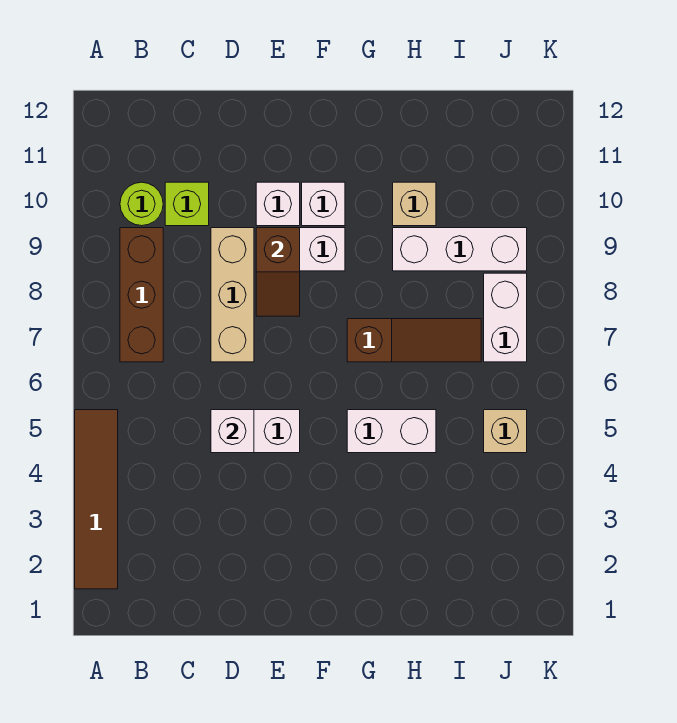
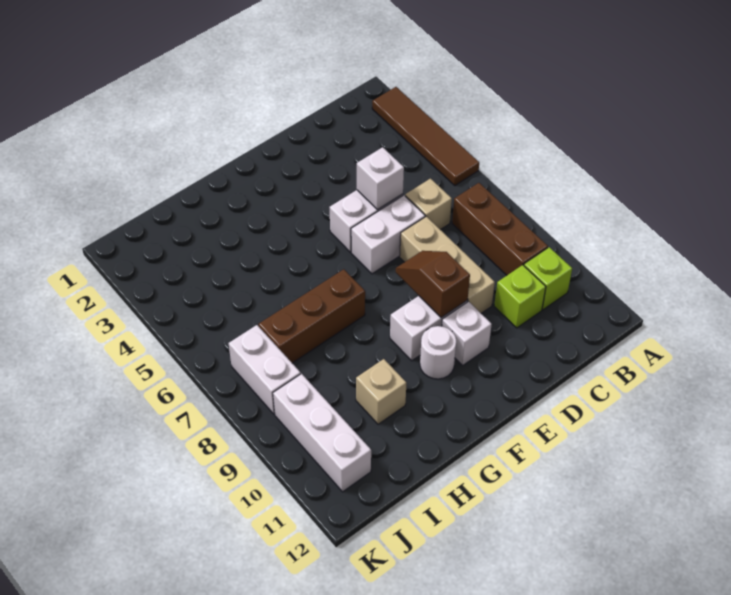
lime round brick B10 level 1 -> lime brick B10 level 1
white brick F10 level 1 -> white round brick F10 level 1
white brick G5:H5 level 1 -> white brick D6:E6 level 1
brown slope G7:I7 level 1 top G -> brown brick G7:I7 level 1
white brick H9:J9 level 1 -> white brick J9:J11 level 1
tan brick J5 level 1 -> tan brick C6 level 1

